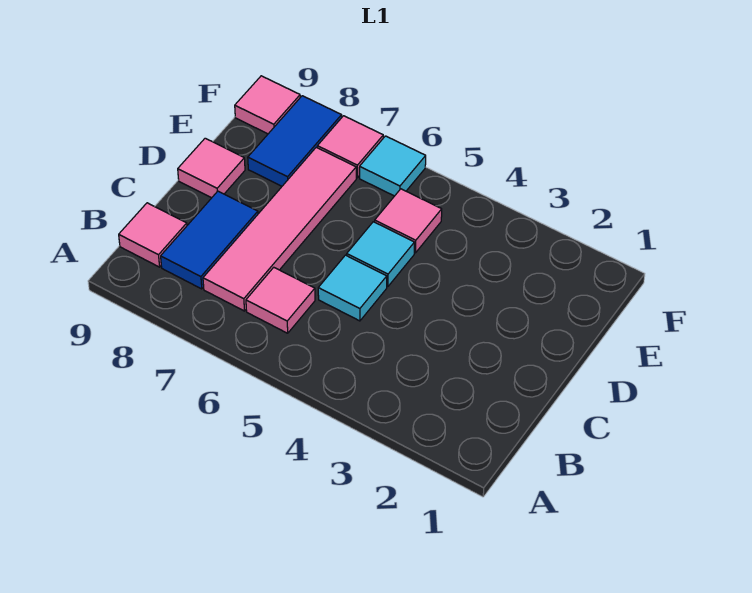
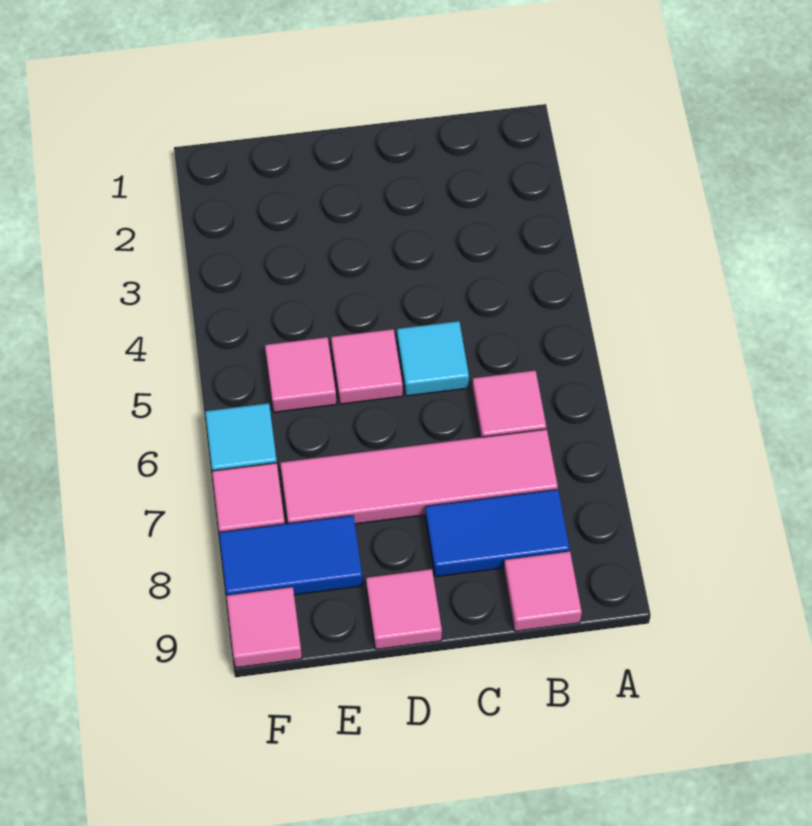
cyan tile D5 level 1 -> pink tile D5 level 1

